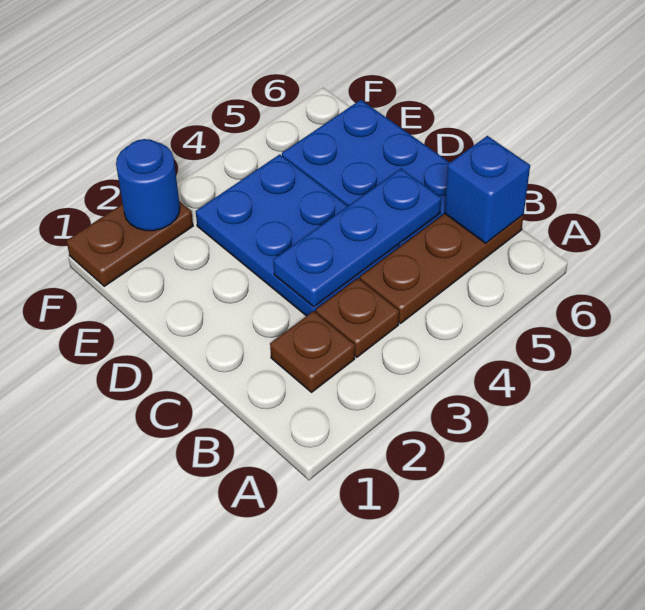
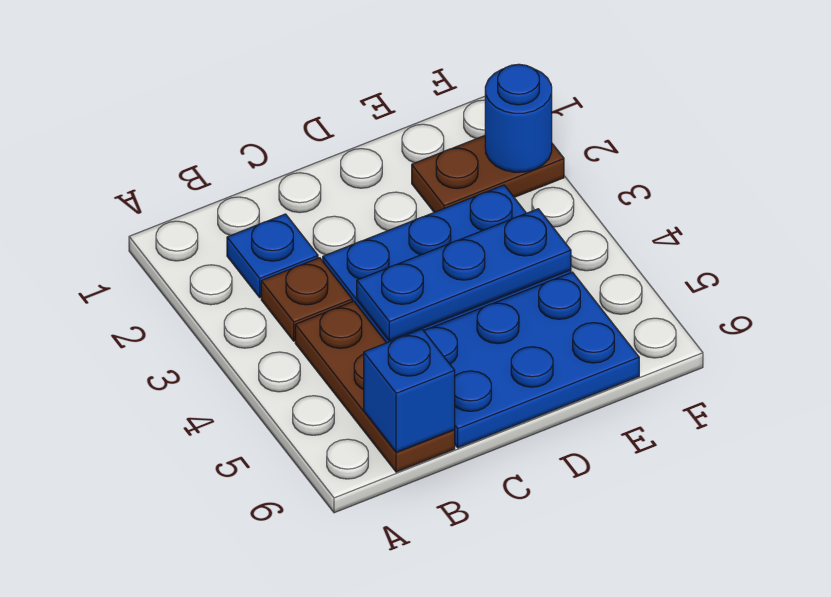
brown plate B2 level 1 -> blue plate B2 level 1
blue plate C3:C5 level 2 -> blue plate C4:E4 level 2
brown plate F1:F2 level 1 -> brown plate E2:F2 level 1

